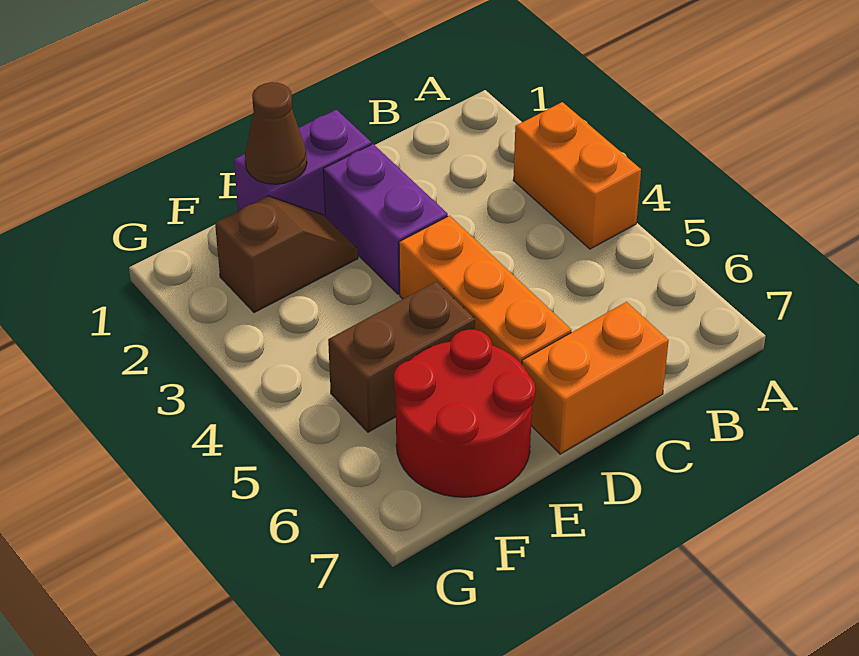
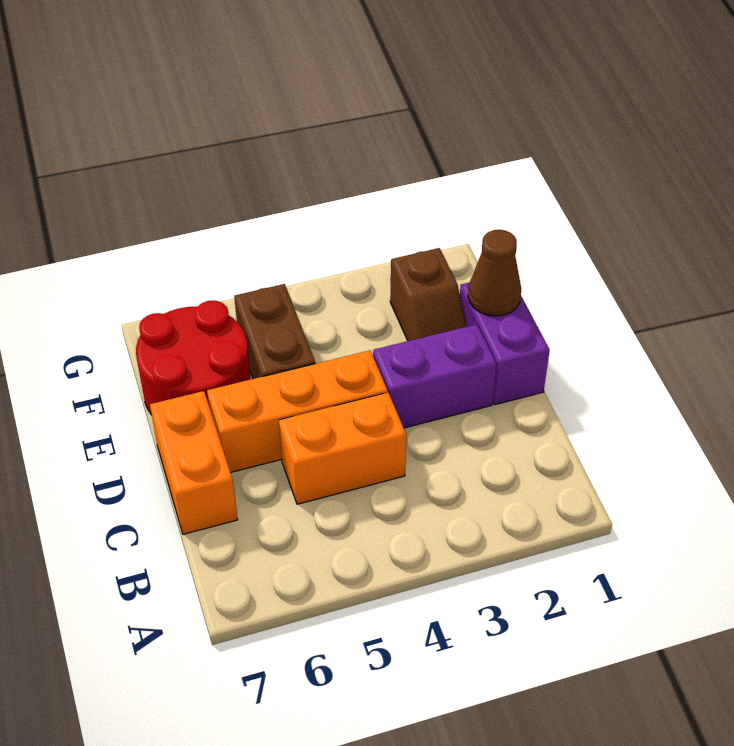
orange brick A3:A4 level 1 -> orange brick C4:C5 level 1

